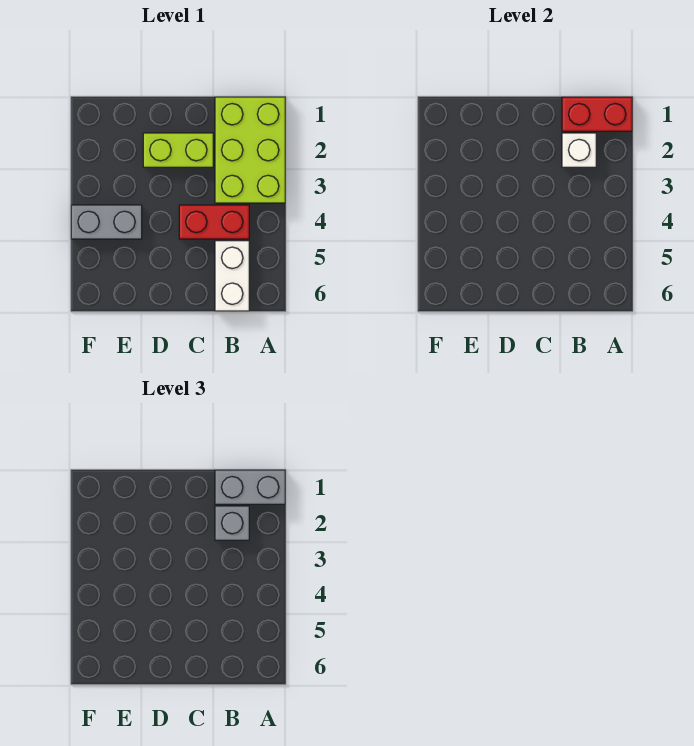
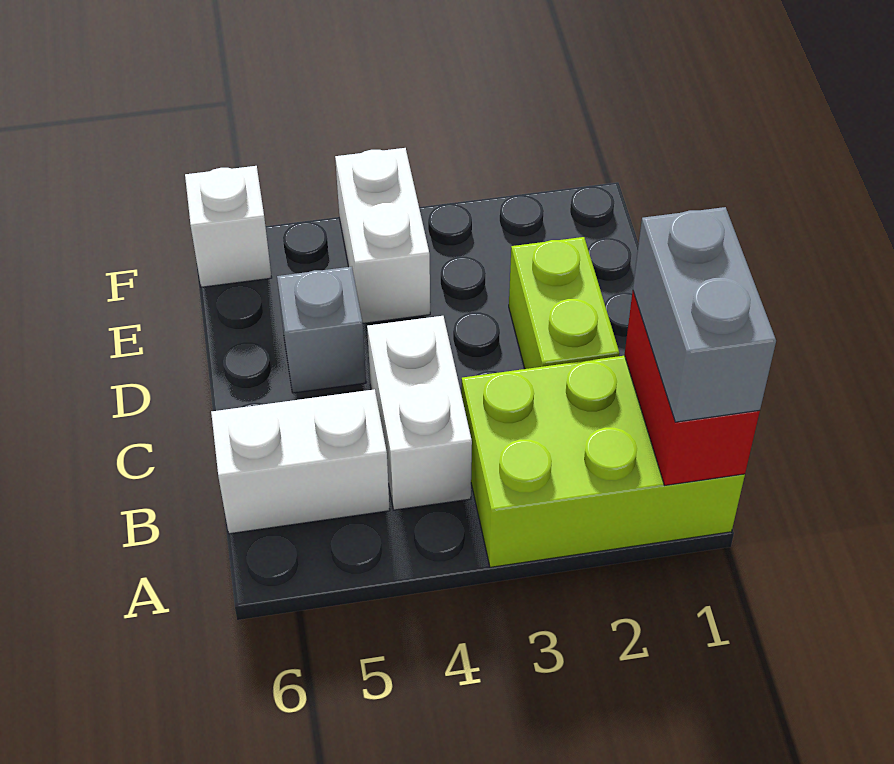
white brick B2 level 2 -> white brick F6 level 1
grey brick B2 level 3 -> grey brick D5 level 1
red brick B4:C4 level 1 -> white brick B4:C4 level 1
grey brick E4:F4 level 1 -> white brick E4:F4 level 1

